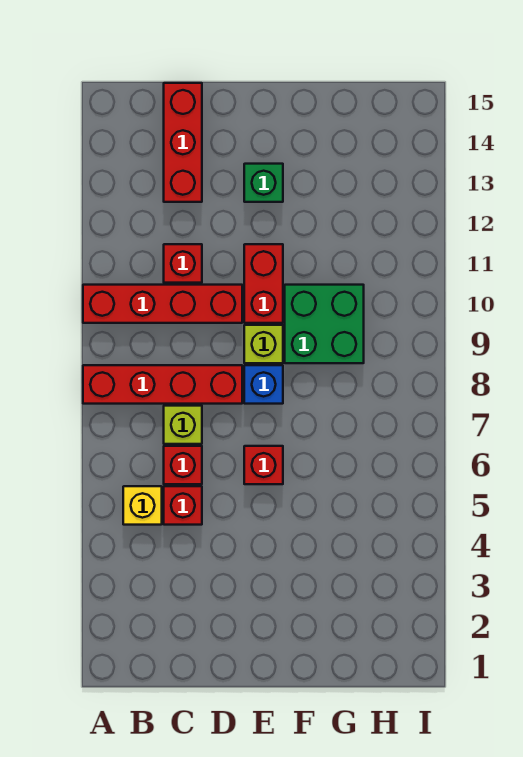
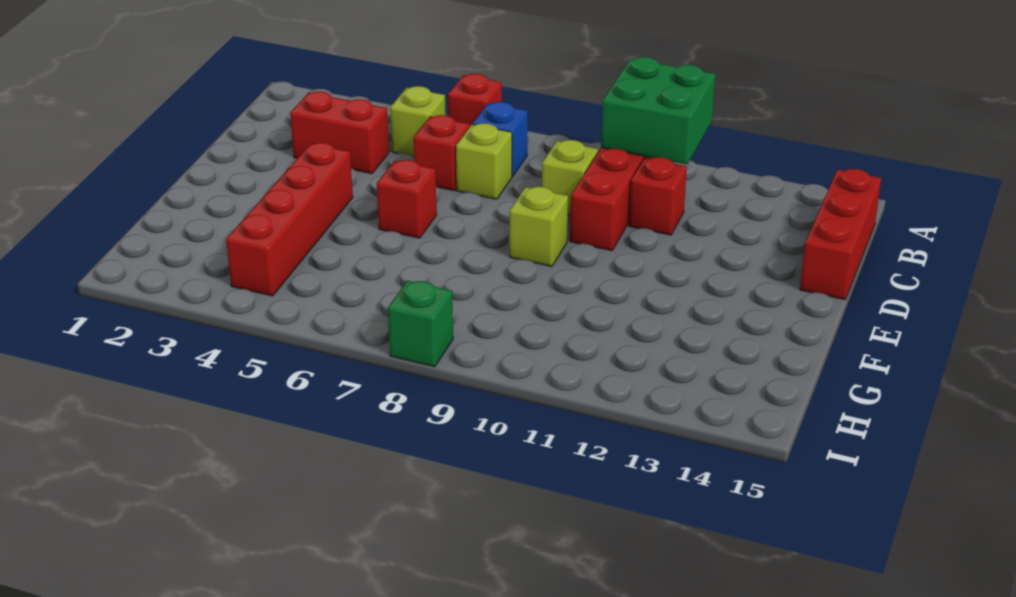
red brick A8:D8 level 1 -> red brick E4:H4 level 1
yellow brick B5 level 1 -> lime brick B5 level 1
red brick C5 level 1 -> red brick A6 level 1
none -> lime brick C9 level 1
red brick C13:C15 level 1 -> red brick B15:D15 level 1
blue brick E8 level 1 -> blue brick B7 level 1
red brick E10:E11 level 1 -> red brick C3:C4 level 1
green brick E13 level 1 -> green brick I8 level 1
green brick F9:G10 level 1 -> green brick A10:B11 level 2

